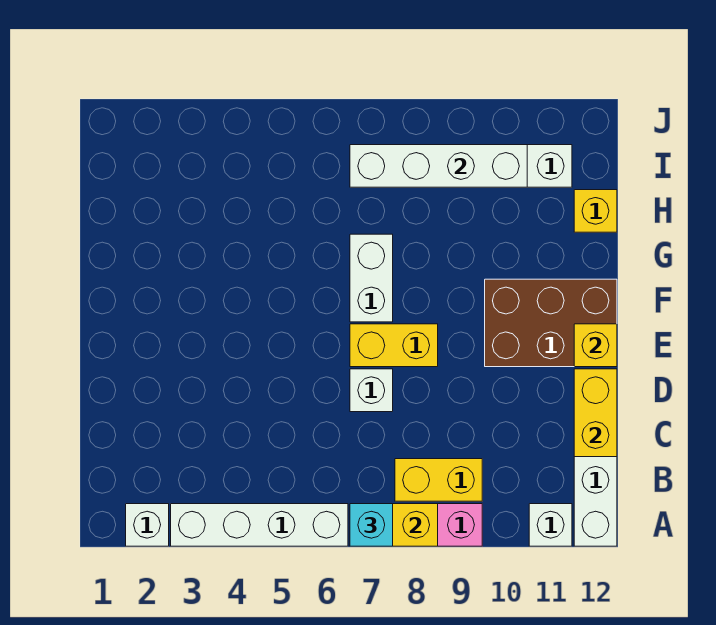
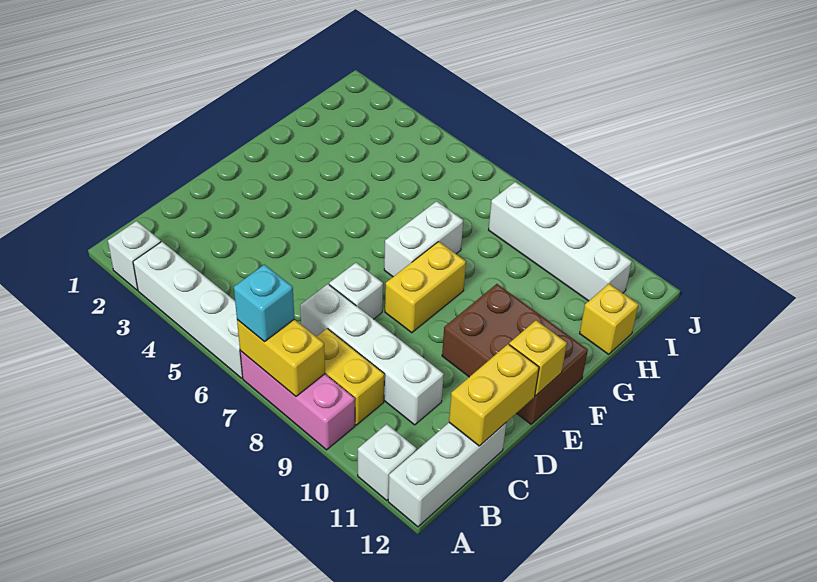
yellow brick E7:E8 level 1 -> yellow brick E8:F8 level 1
white brick I7:I10 level 2 -> white brick C7:C10 level 1

